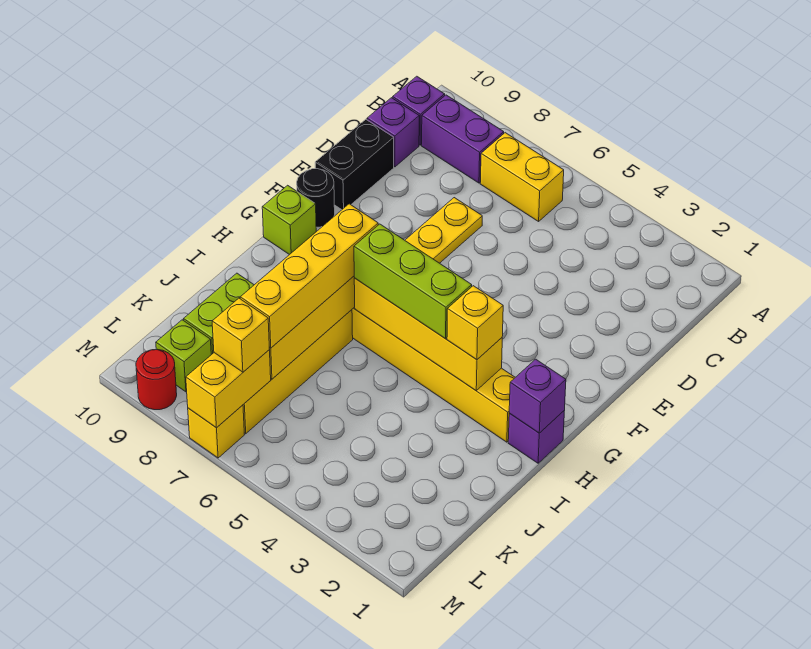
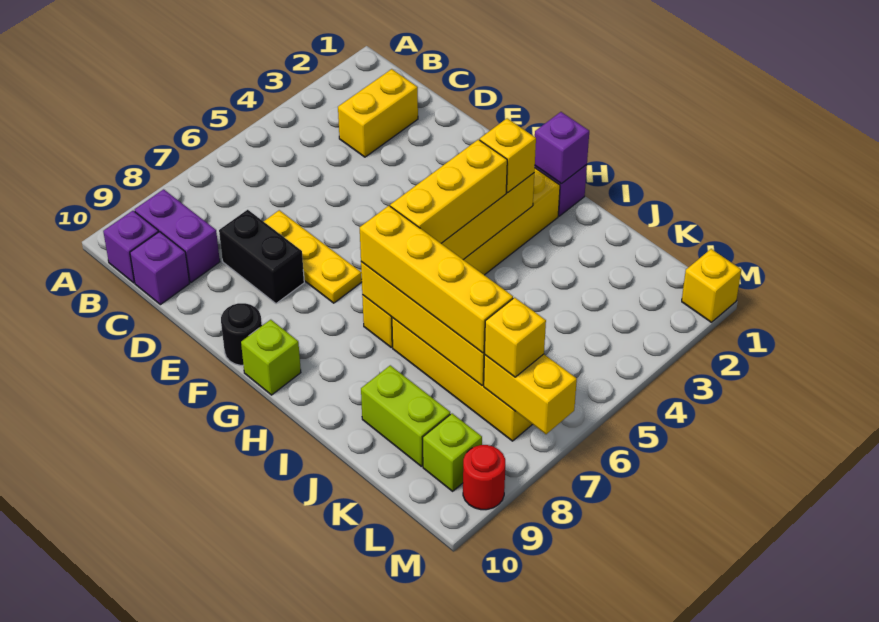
yellow brick B6:B7 level 1 -> yellow brick C2:C3 level 1
purple brick B8:B9 level 1 -> purple brick B9:C9 level 1
black brick D10:E10 level 1 -> black brick D8:E8 level 1
lime brick H4:H6 level 3 -> yellow brick H4:H6 level 3
yellow brick M7 level 1 -> yellow brick M1 level 1

